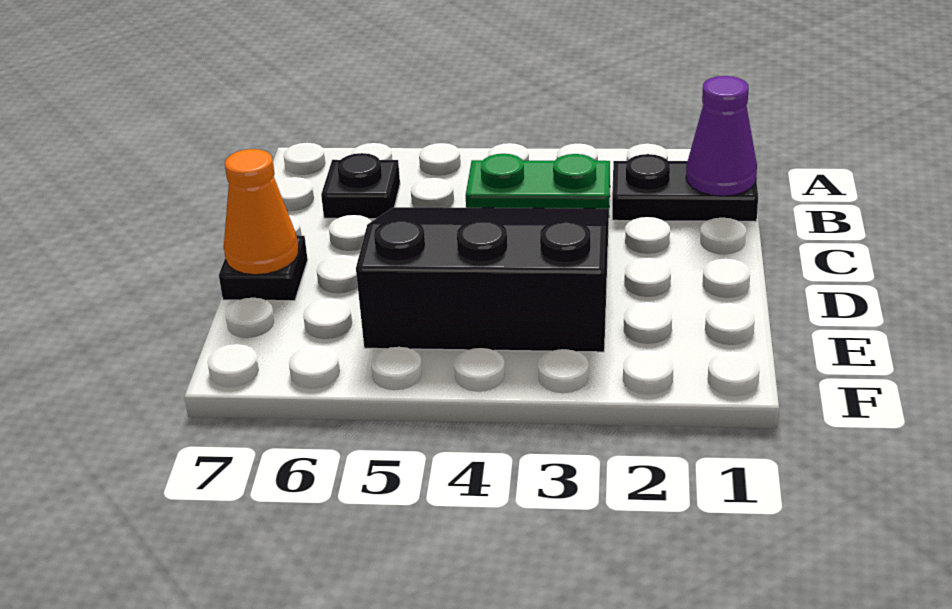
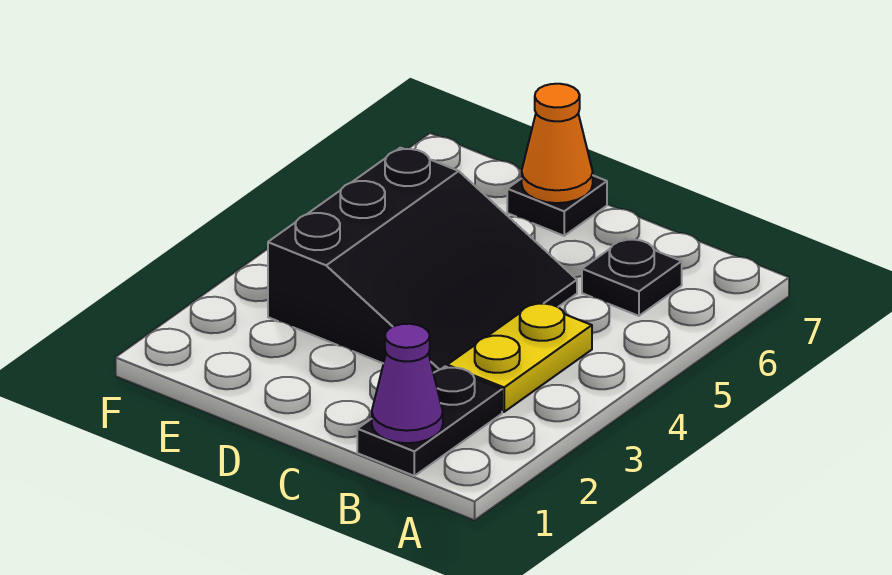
green plate B3:B4 level 1 -> yellow plate B3:B4 level 1

